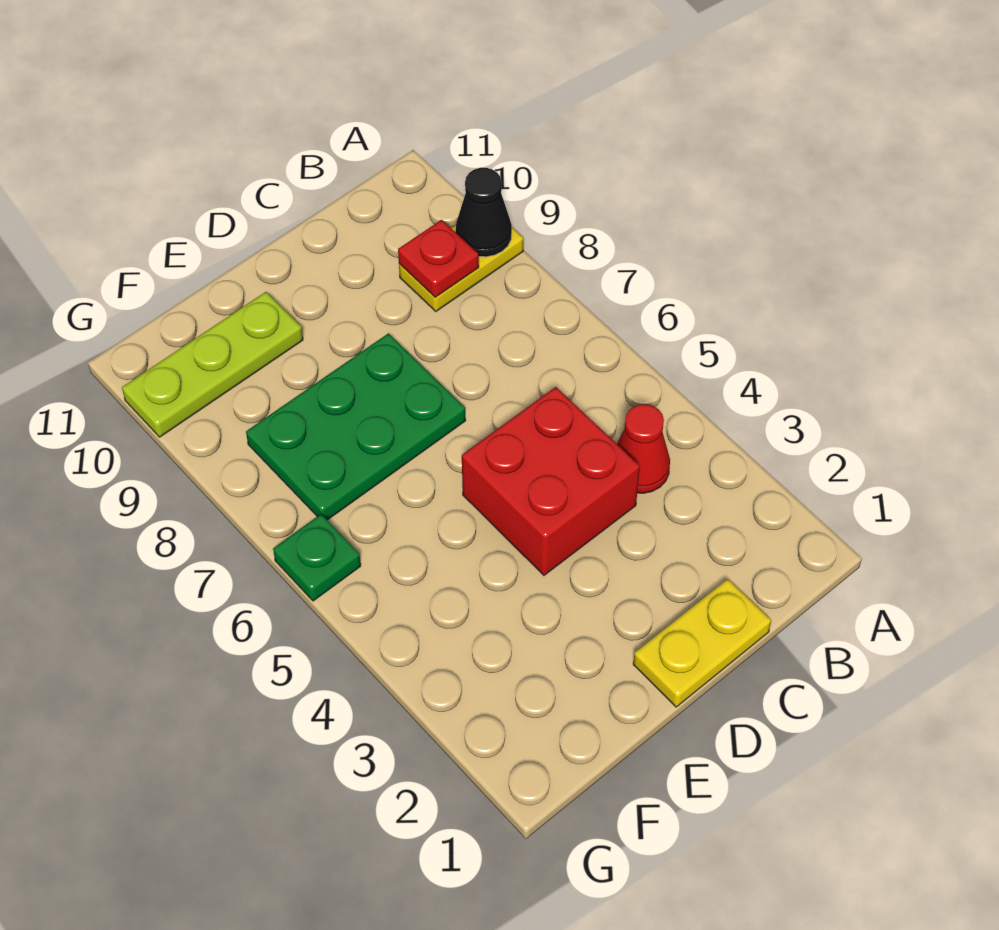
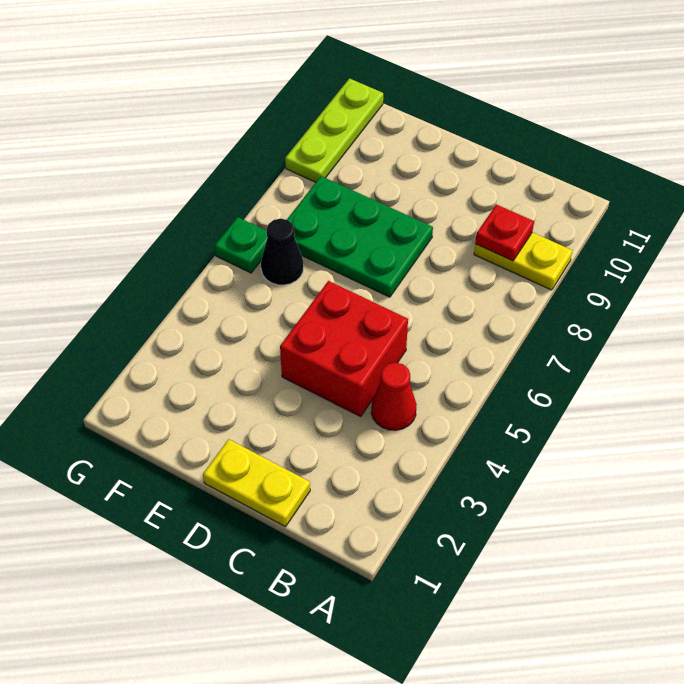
black cone A9 level 2 -> black cone F6 level 1
lime plate E10:G10 level 1 -> lime plate G9:G11 level 1

